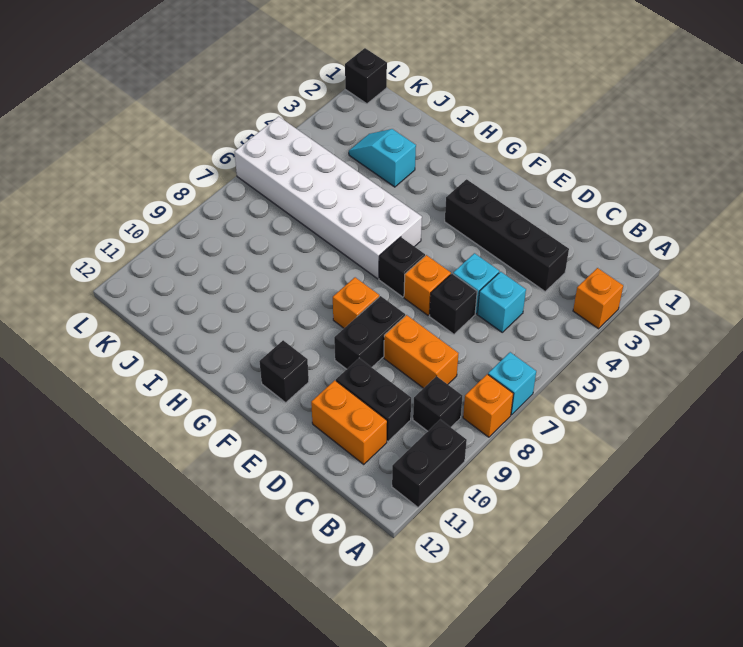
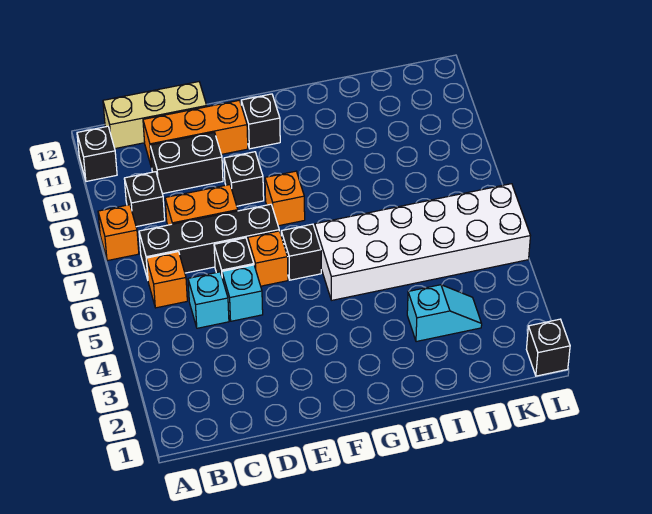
orange brick A3 level 1 -> orange brick B6 level 1
cyan brick A7 level 1 -> none
black brick A10:A11 level 1 -> black brick A11 level 1
none -> tan brick B12:D12 level 1
black brick C3:F3 level 1 -> black brick B7:E7 level 1
orange brick C11:D11 level 1 -> orange brick C11:E11 level 1
black brick E8:E9 level 1 -> black brick E9 level 1

